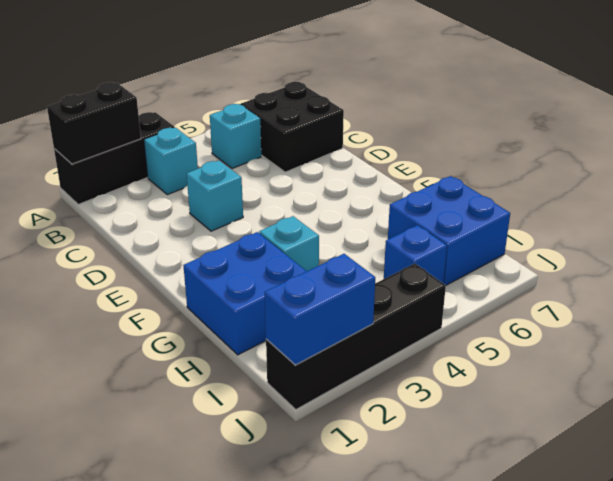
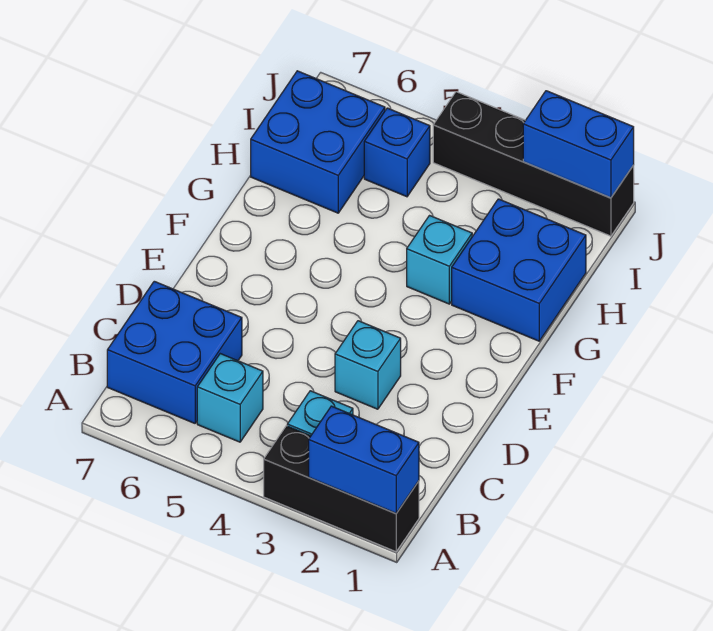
black brick A1:A2 level 2 -> blue brick A1:A2 level 2
black brick B6:C7 level 1 -> blue brick B6:C7 level 1

